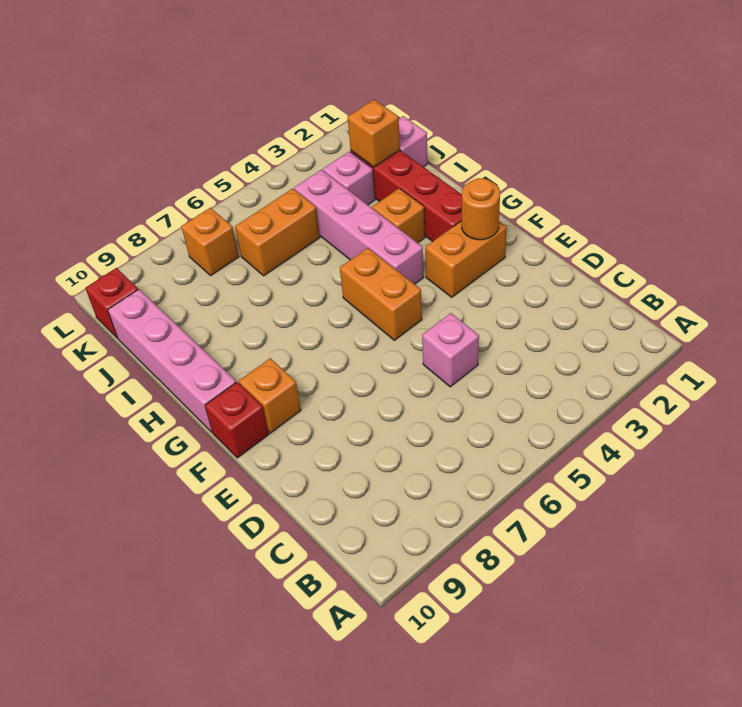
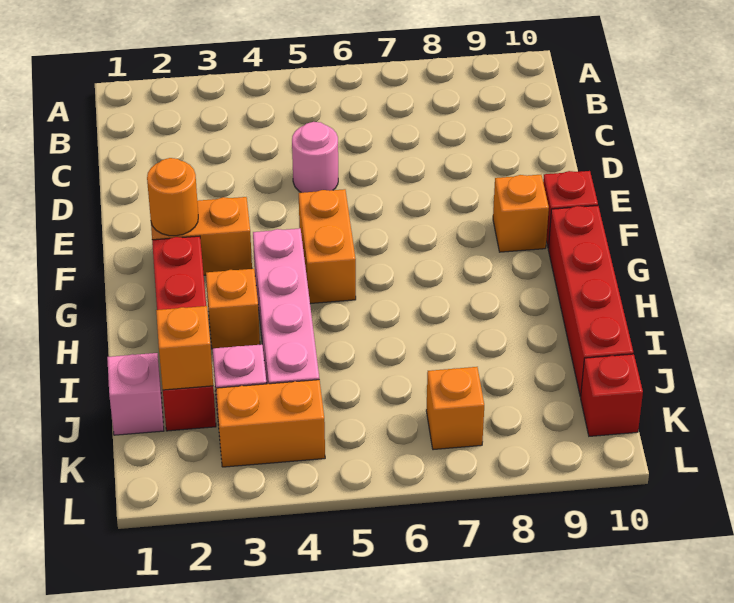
pink brick D5 level 1 -> pink round brick D5 level 1
pink brick G10:J10 level 1 -> red brick G10:J10 level 1
orange brick J5:J6 level 1 -> orange brick K3:K4 level 1

